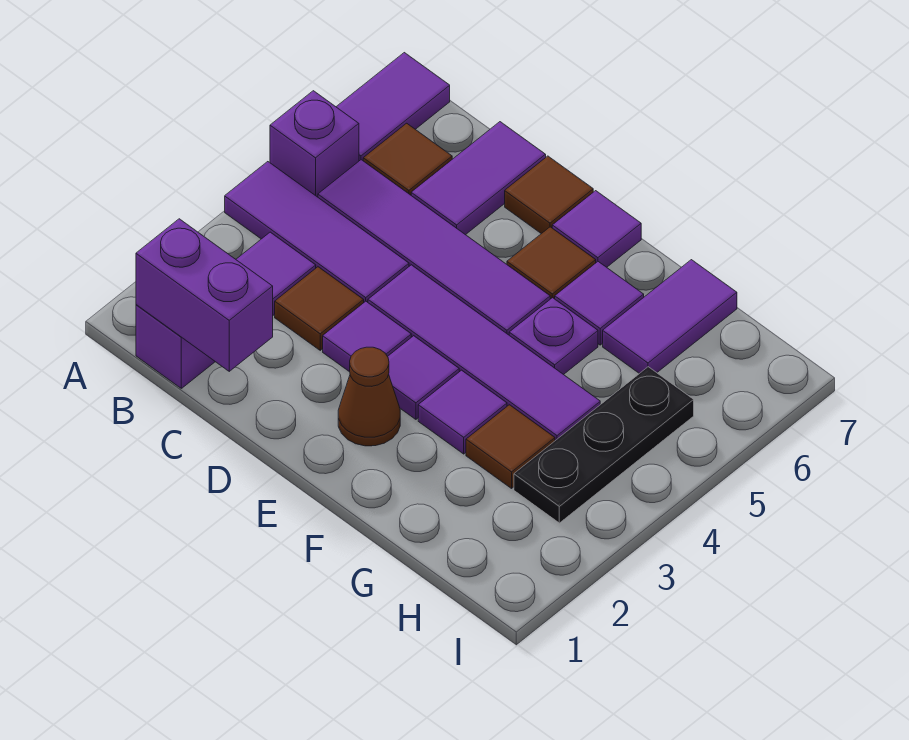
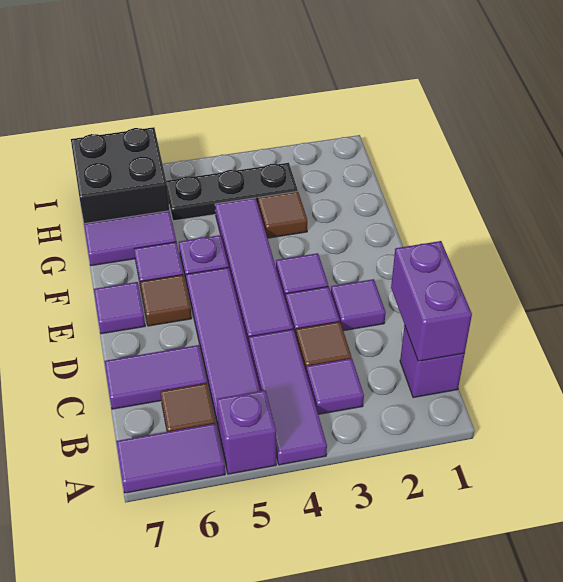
brown tile D7 level 1 -> none
brown cone E2 level 1 -> none
purple tile F3 level 1 -> purple tile D2 level 1
none -> black brick H6:I7 level 1

